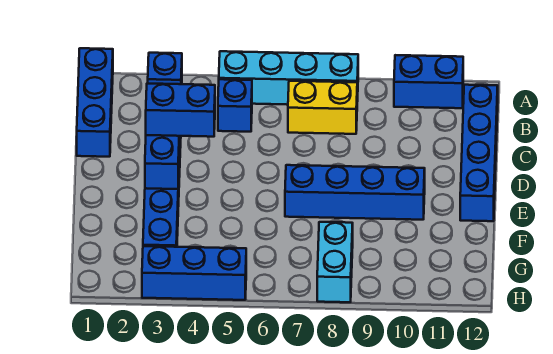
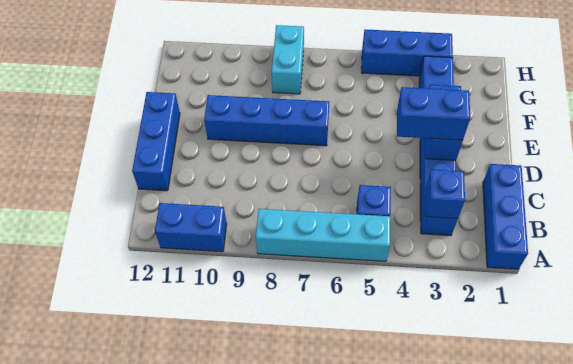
yellow brick B7:B8 level 1 -> none
blue brick B12:E12 level 1 -> blue brick C12:E12 level 1

